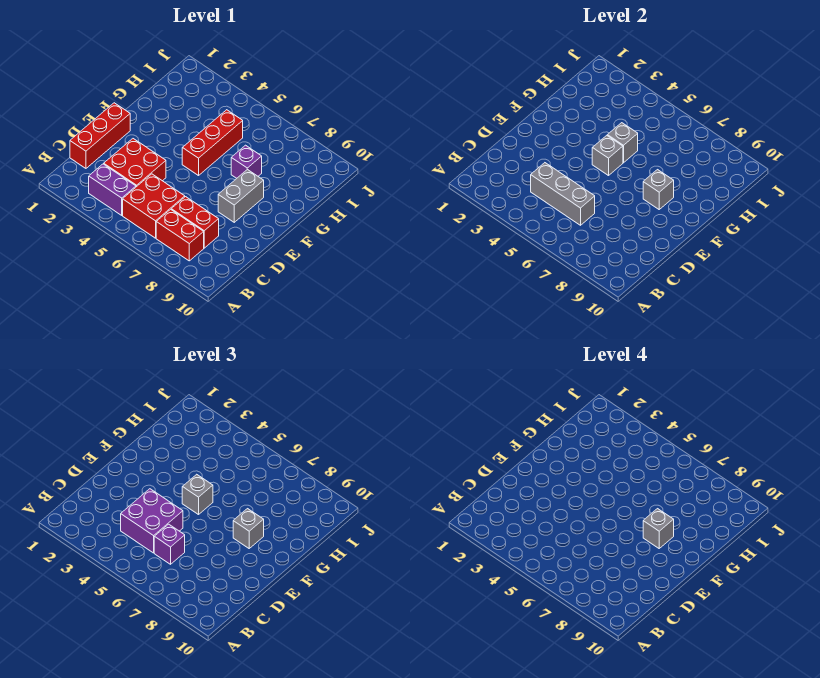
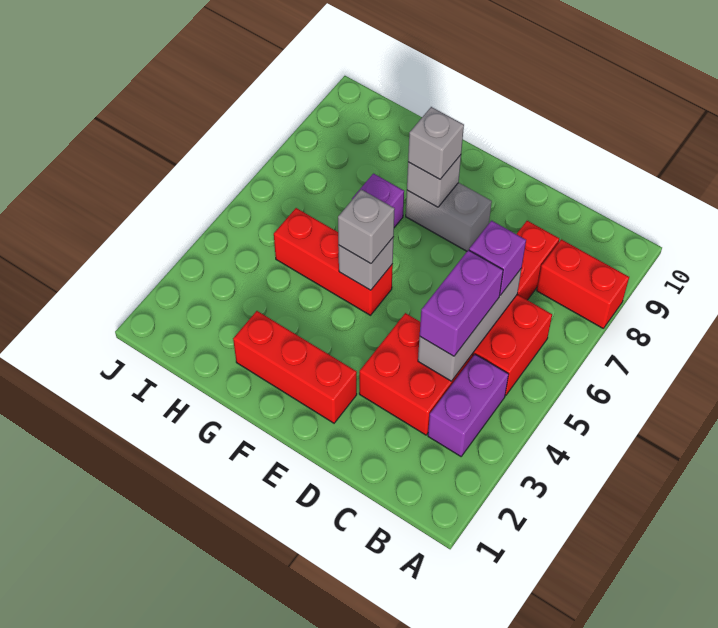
red brick B7:B8 level 1 -> red brick A8:B8 level 1
red brick C1:E1 level 1 -> red brick E2:G2 level 1
purple brick C4:D5 level 3 -> purple brick C4:C5 level 3
grey brick F8 level 4 -> none
grey brick G5 level 2 -> none

